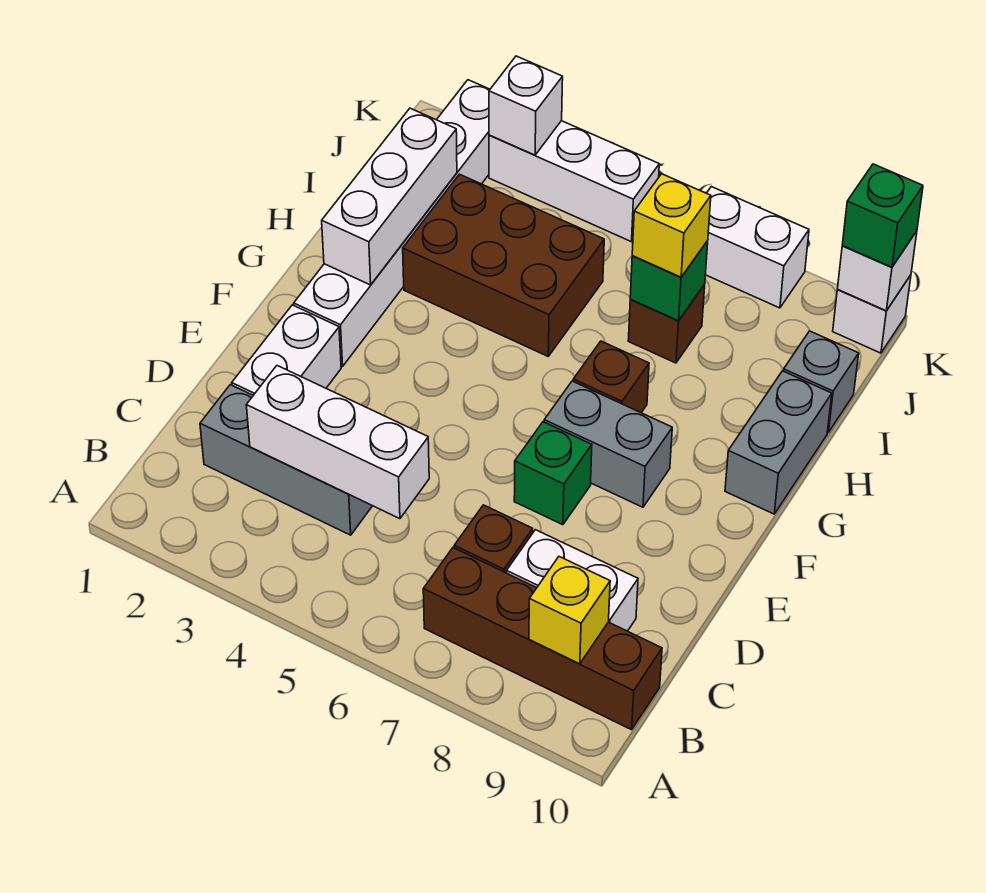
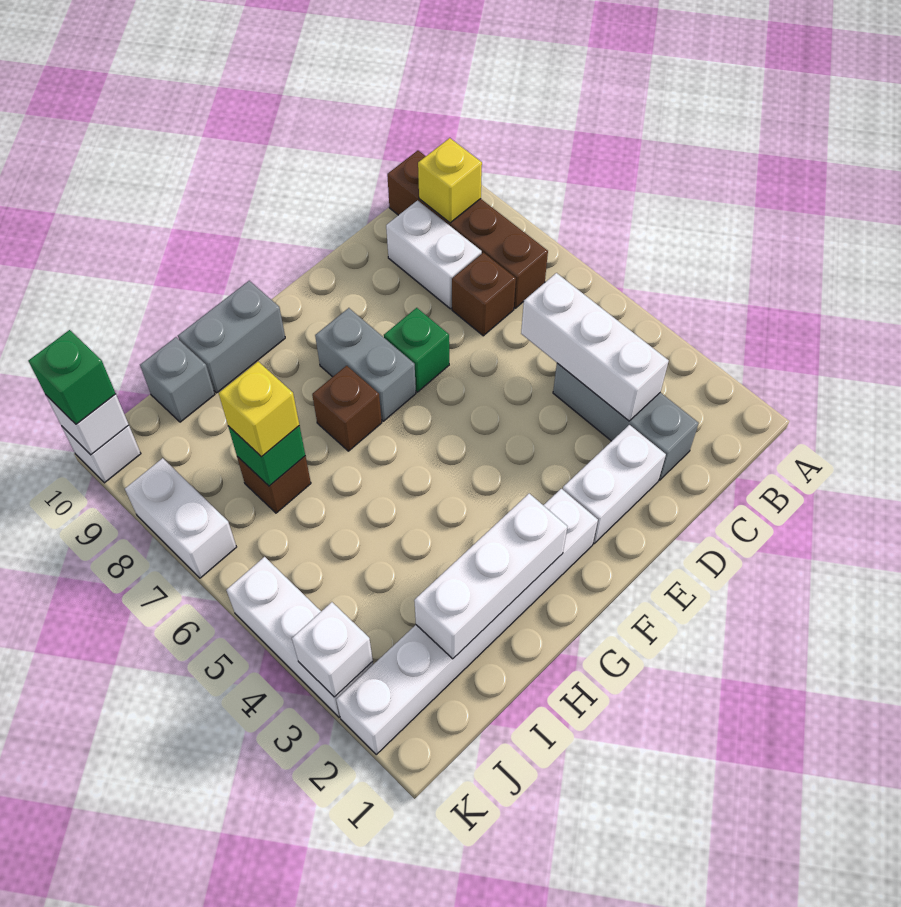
brown brick H3:I5 level 1 -> none

